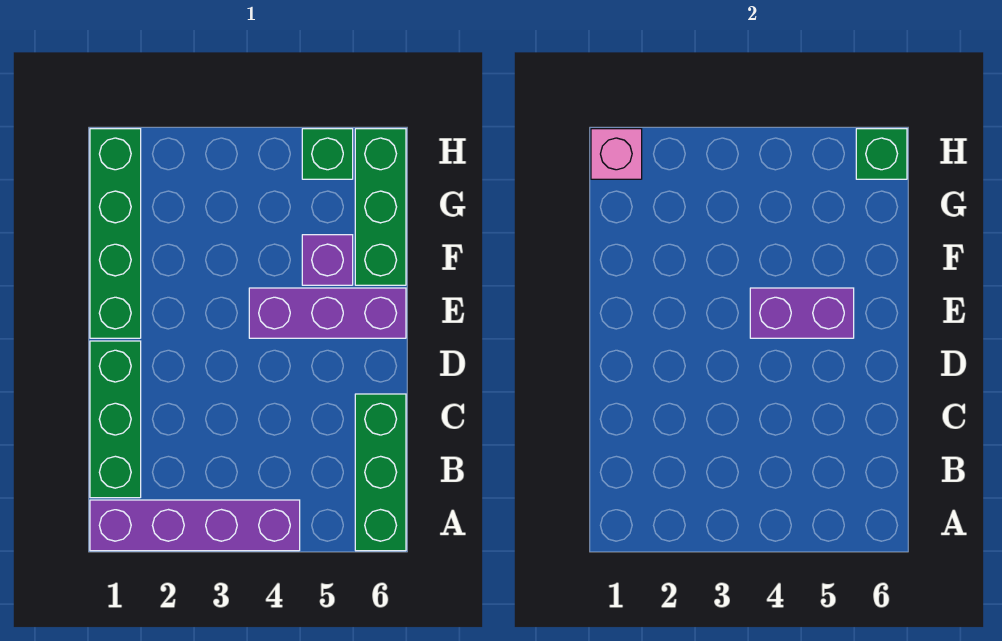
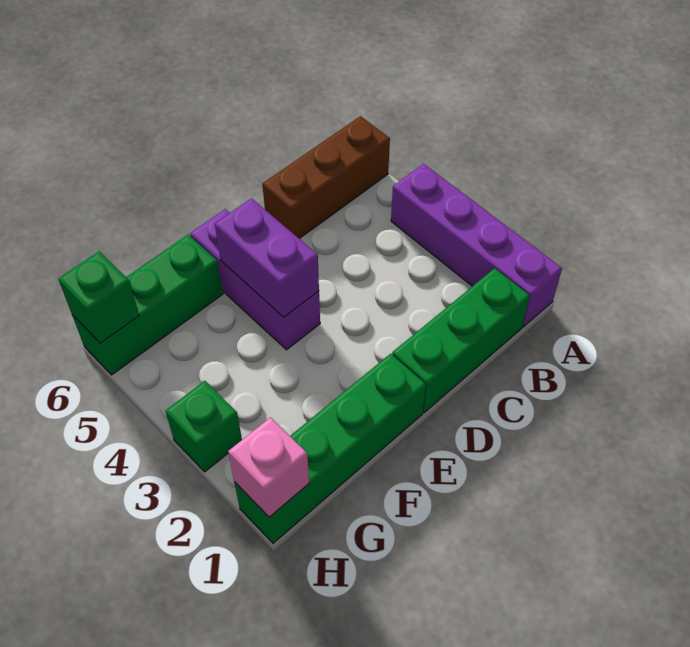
green brick A6:C6 level 1 -> brown brick A6:C6 level 1
purple brick F5 level 1 -> none
green brick H5 level 1 -> green brick H3 level 1

